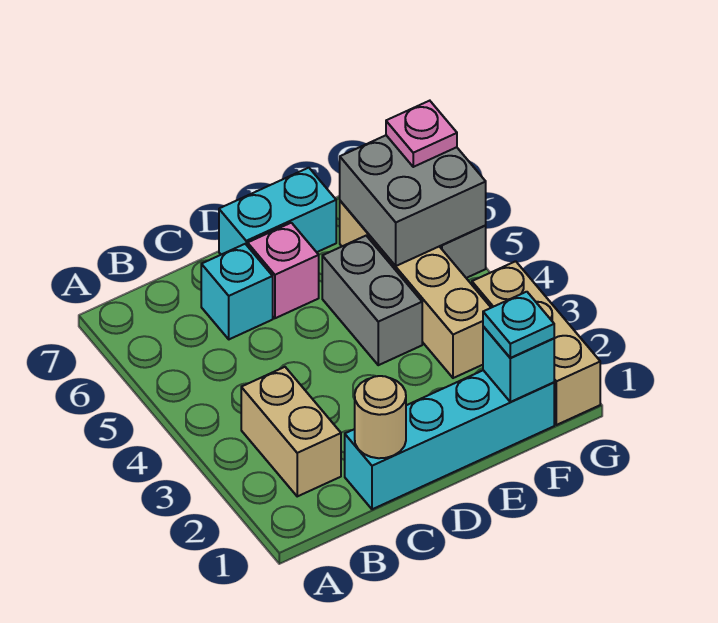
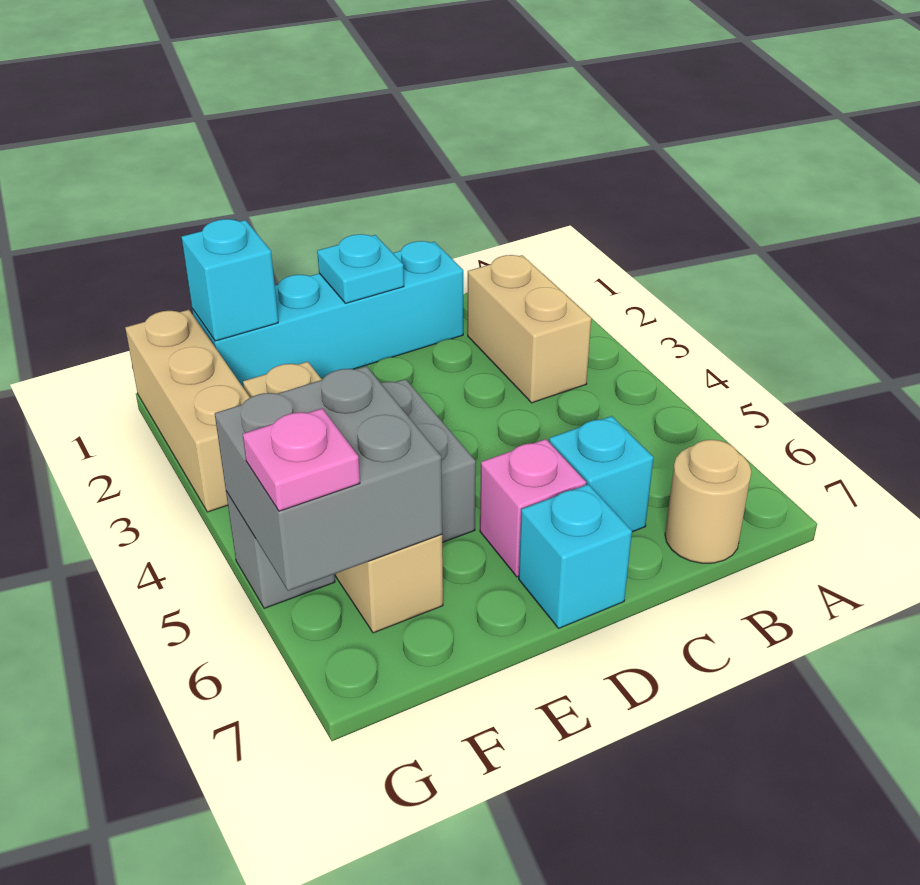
tan round brick C1 level 2 -> tan round brick B7 level 1
cyan brick D7:E7 level 1 -> cyan brick D7 level 1
cyan plate F1 level 3 -> cyan plate D1 level 2

